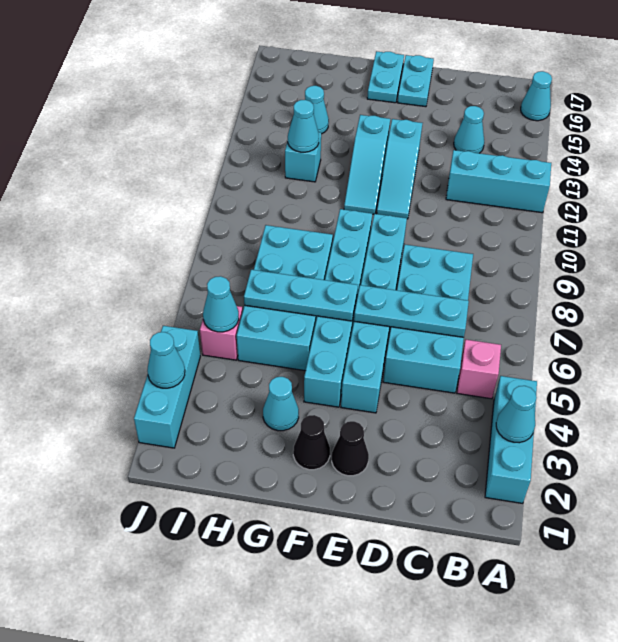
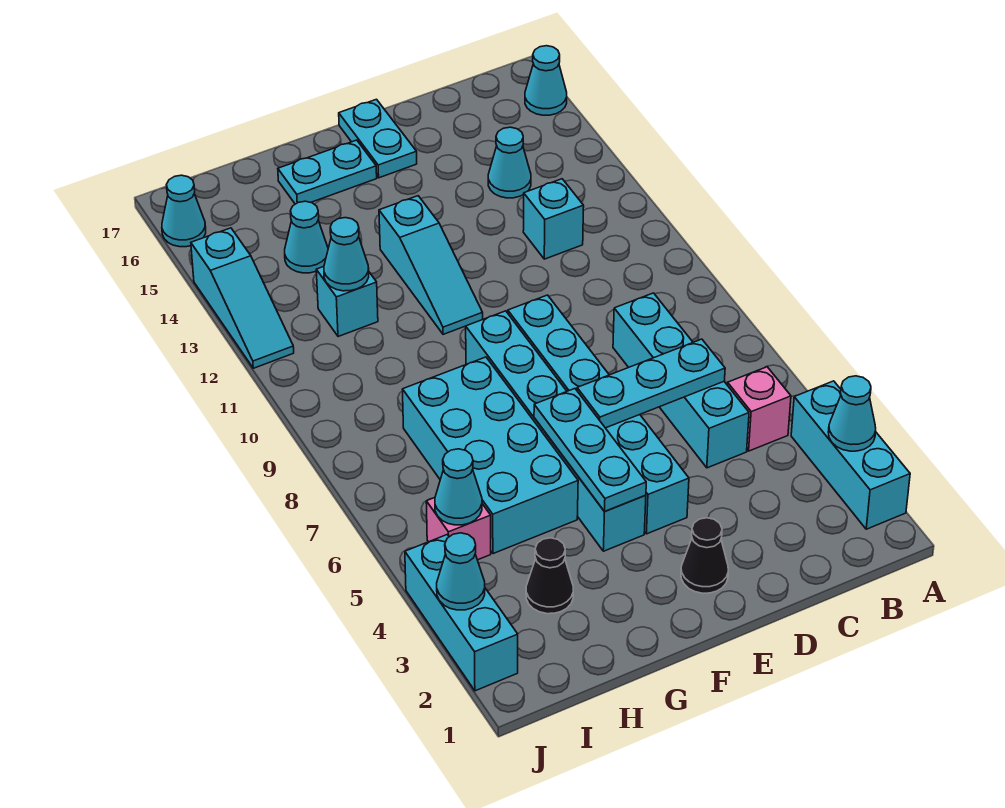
cyan brick A12:C12 level 1 -> cyan brick C12 level 1
cyan brick C5:D8 level 1 -> cyan brick C5:C8 level 1
cyan slope E11:E13 level 1 top 13 -> cyan slope J12:J14 level 1 top 14
black cone F2 level 1 -> black cone H3 level 1
cyan plate F6:H6 level 2 -> cyan plate F4:F6 level 2
cyan plate F16:F17 level 1 -> cyan plate F16:G16 level 1
cyan cone G3 level 1 -> cyan cone J16 level 1

